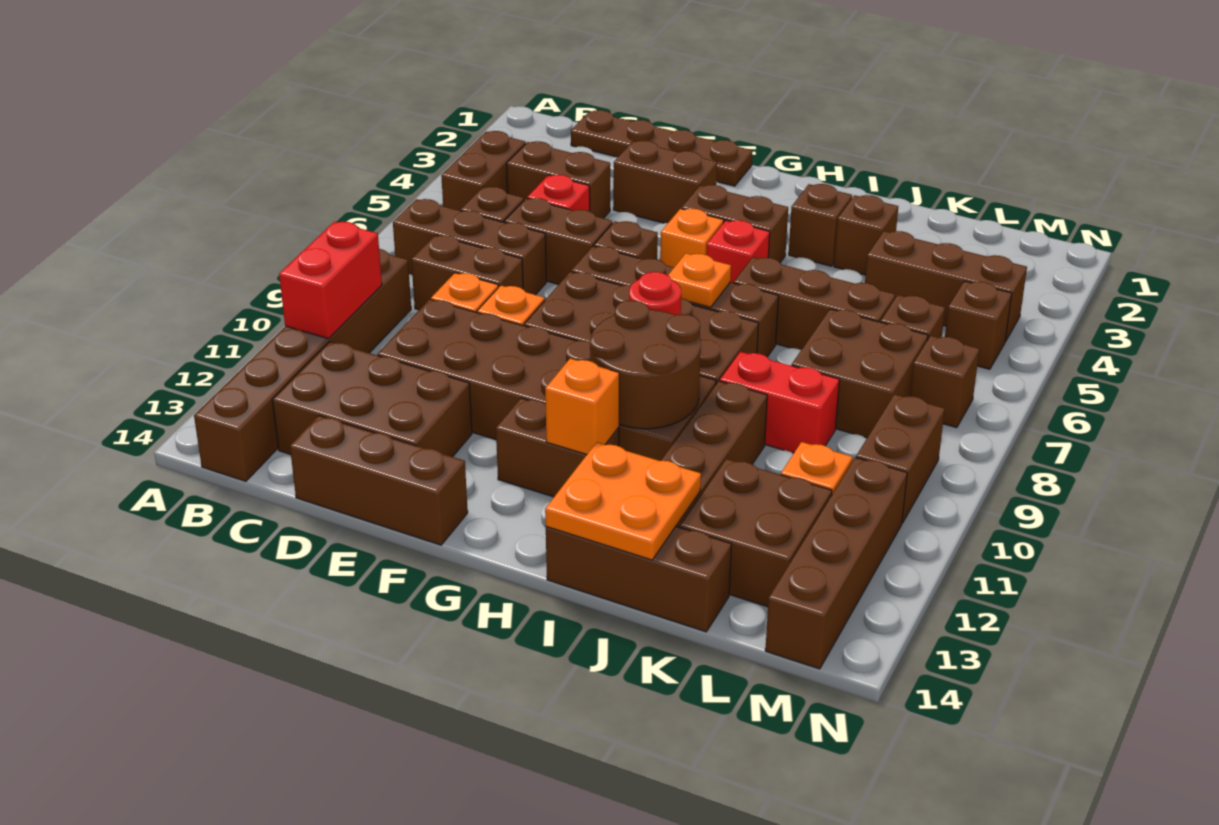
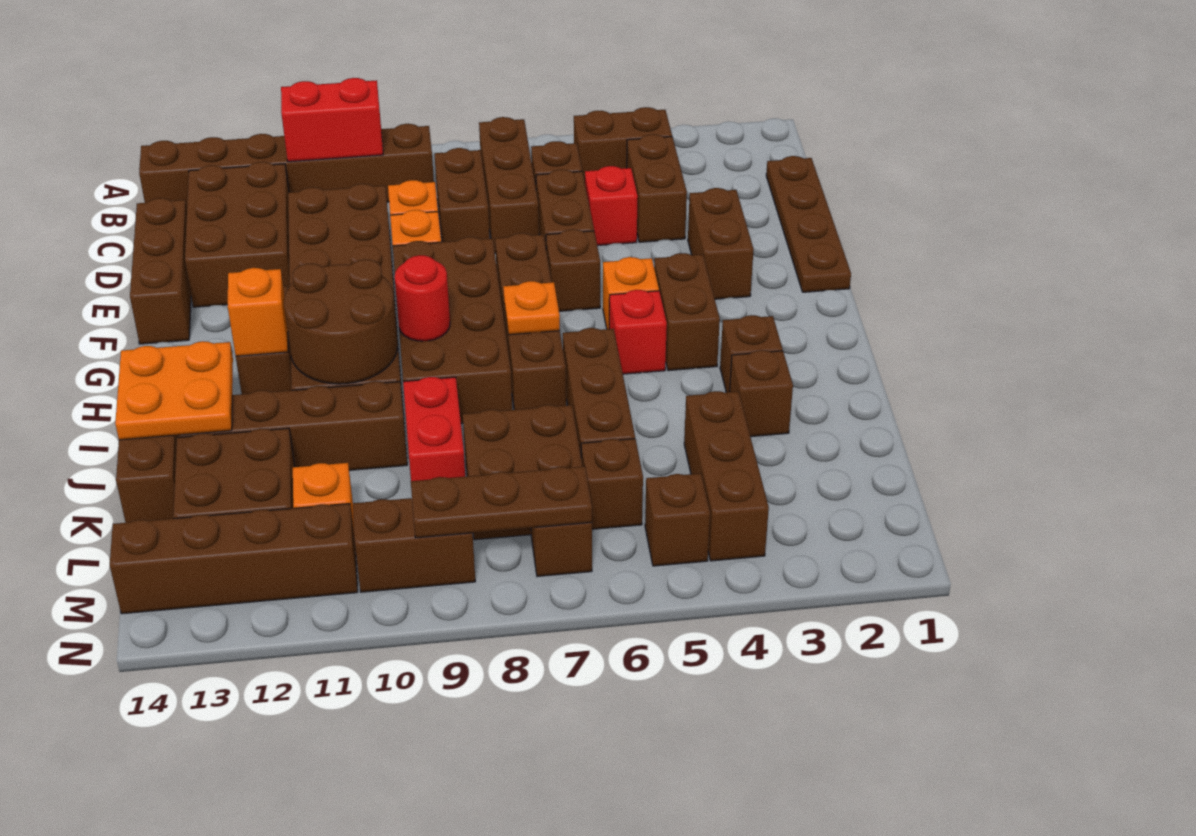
none -> brown plate M7:M9 level 2

